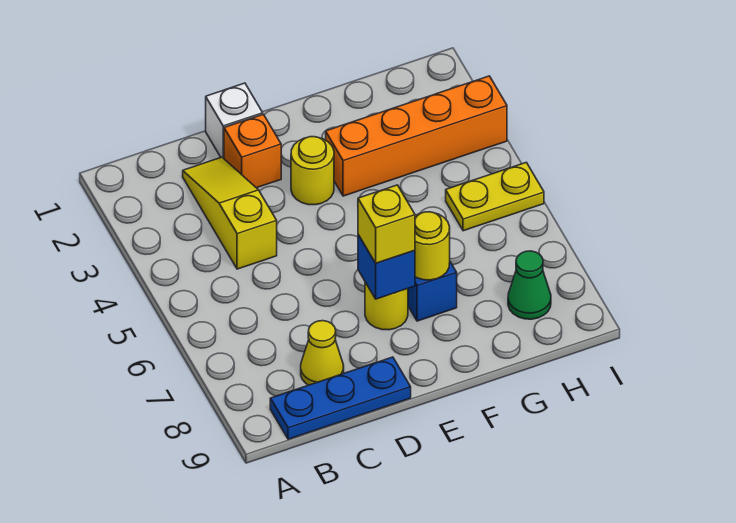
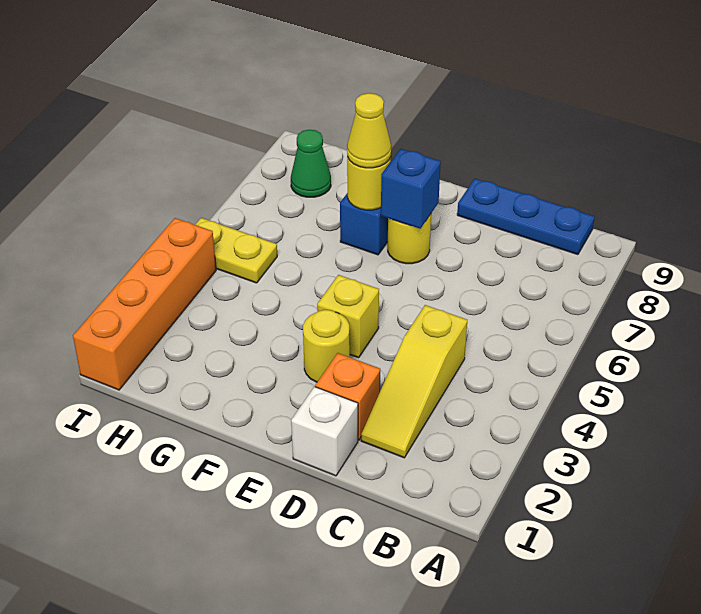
yellow cone C8 level 1 -> yellow cone F7 level 3
yellow brick E7 level 3 -> yellow brick E4 level 1
orange brick F3:I3 level 1 -> orange brick I1:I4 level 1

